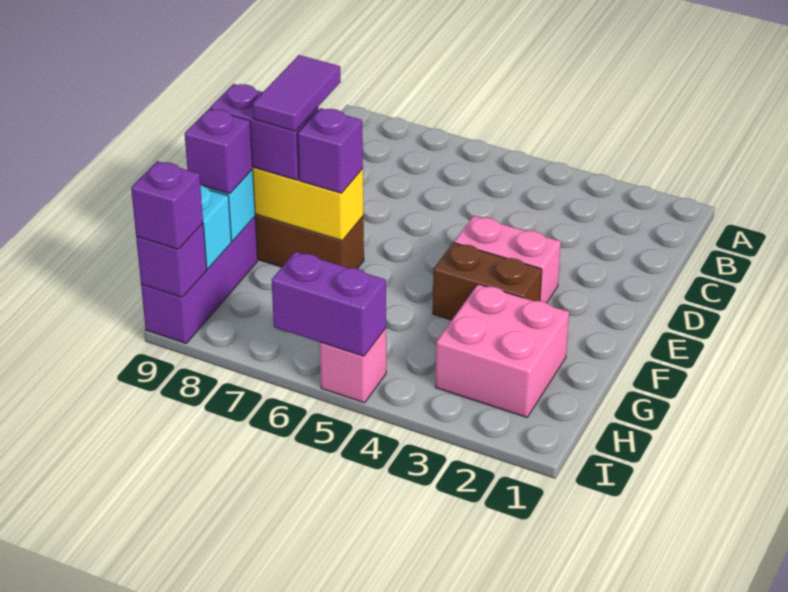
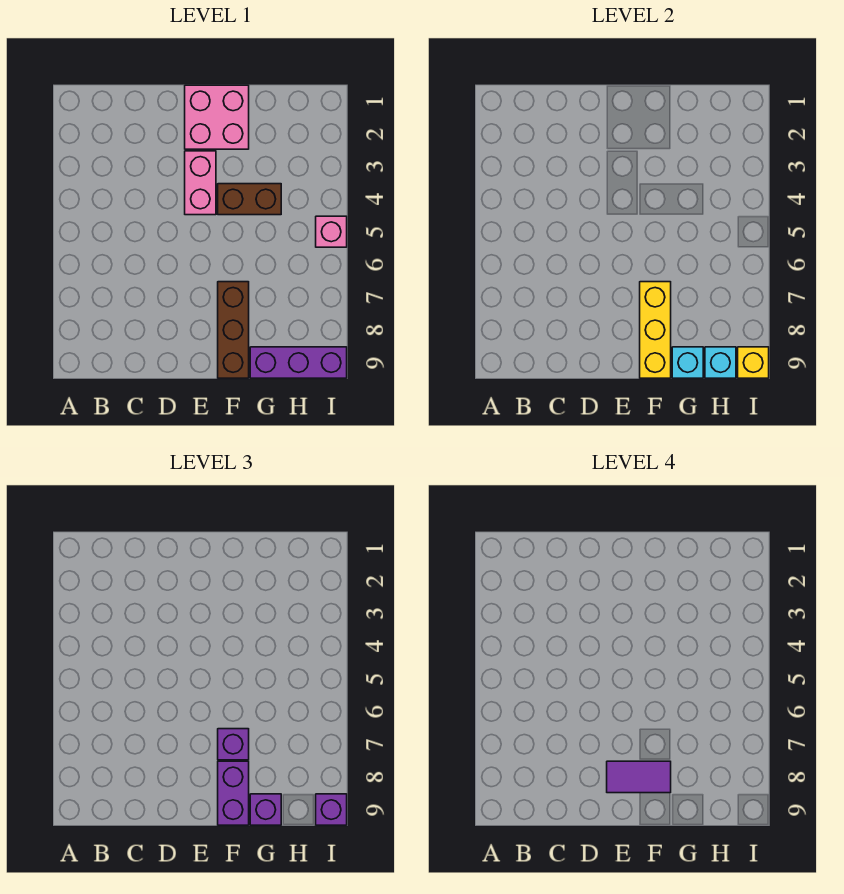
brown brick F3:F4 level 1 -> brown brick F4:G4 level 1
pink brick G2:H3 level 1 -> pink brick E1:F2 level 1
purple brick I5:I6 level 2 -> none
purple brick I9 level 2 -> yellow brick I9 level 2

